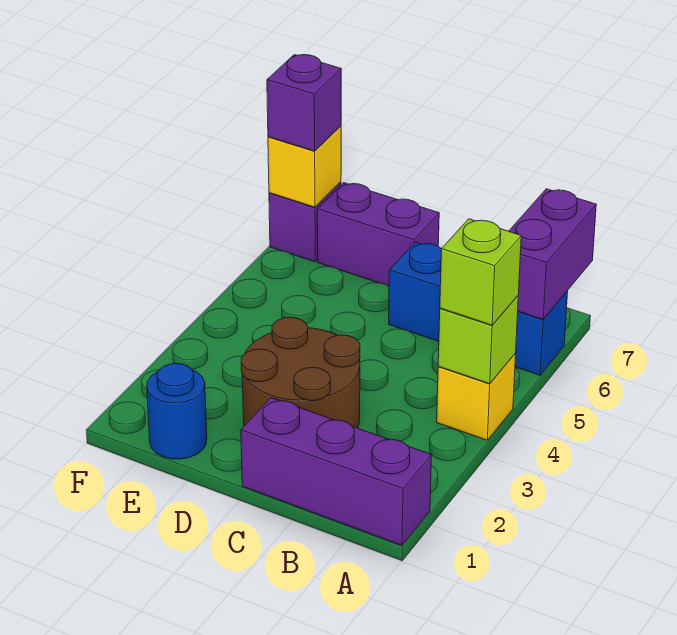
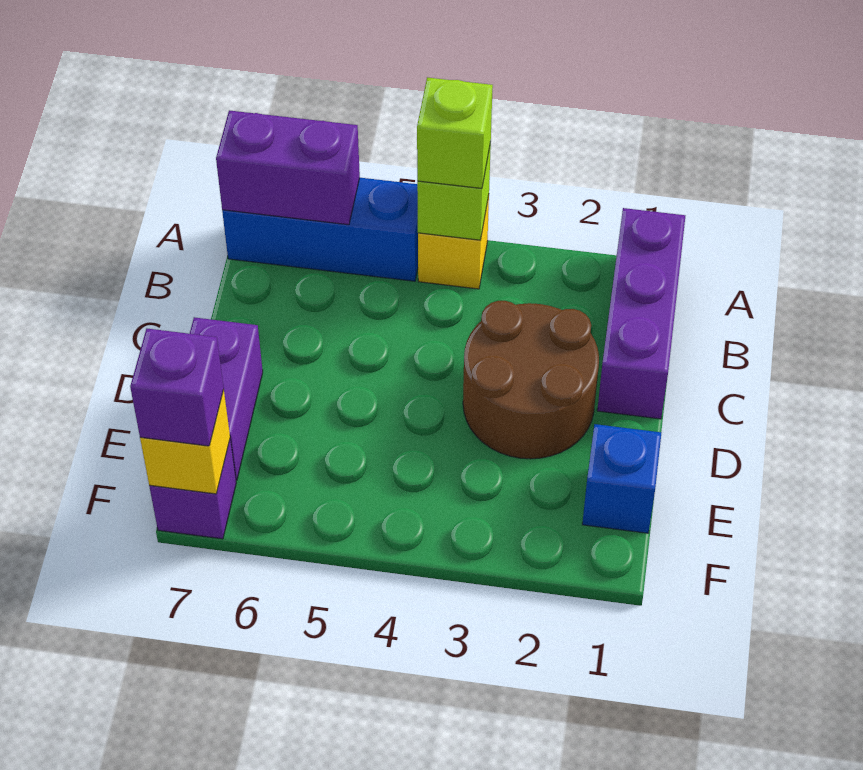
blue brick A6:C6 level 1 -> blue brick A5:A7 level 1
blue round brick E1 level 1 -> blue brick E1 level 1

